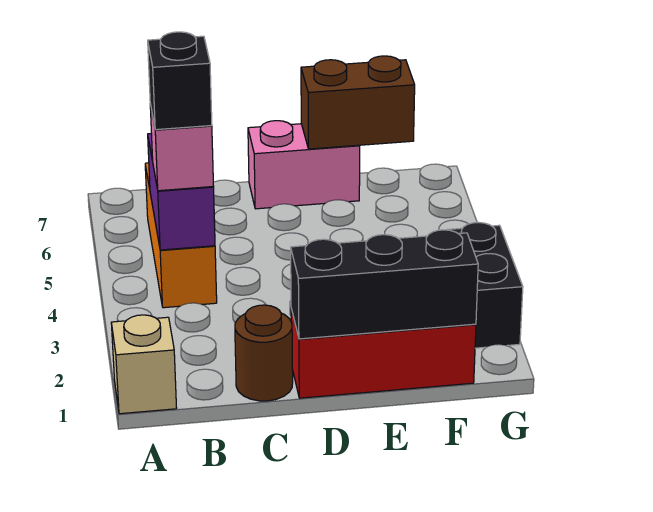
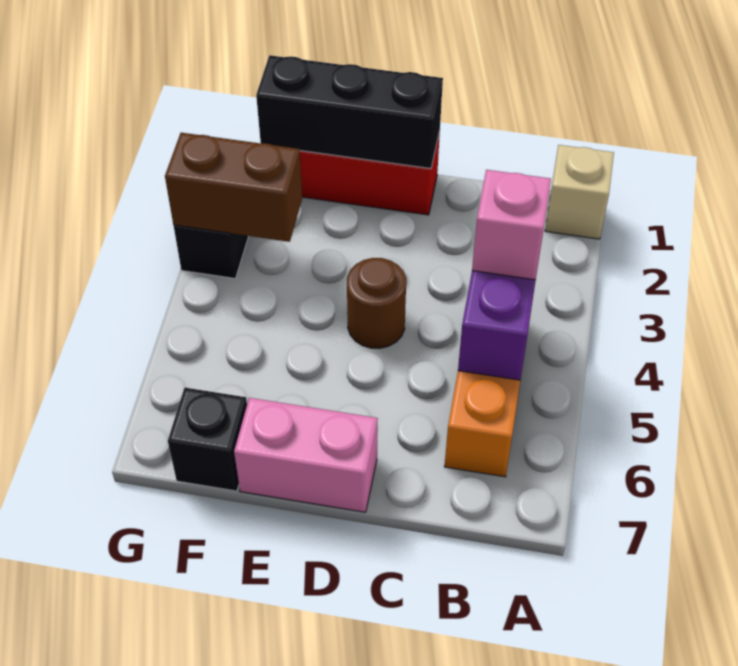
black brick B4 level 4 -> black brick F7 level 1
brown round brick C1 level 1 -> brown round brick D4 level 1
brown brick E7:F7 level 2 -> brown brick F3:G3 level 2

